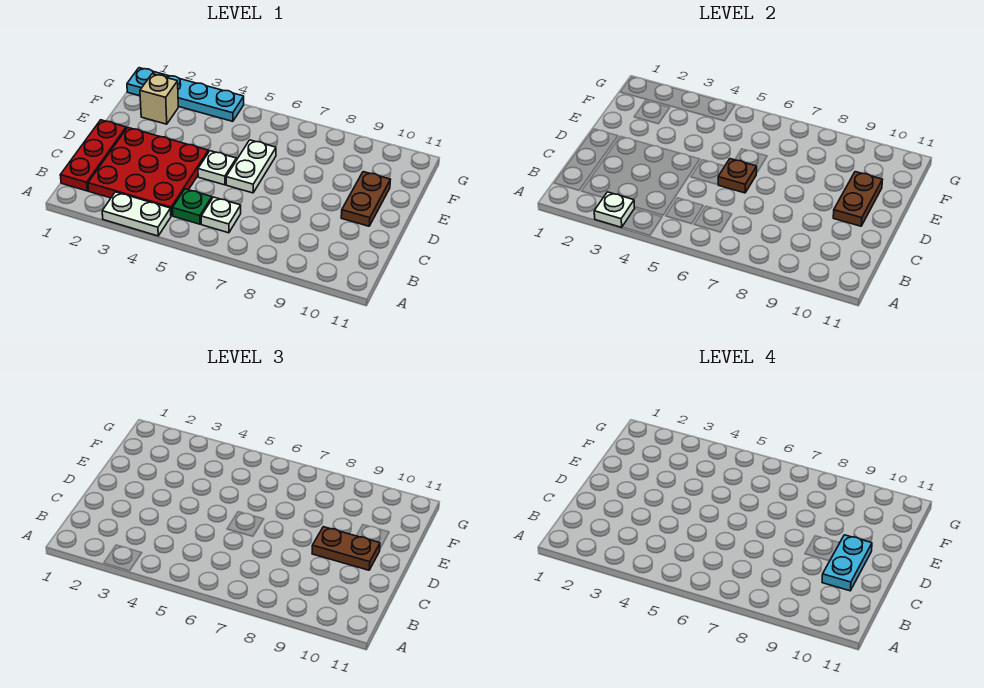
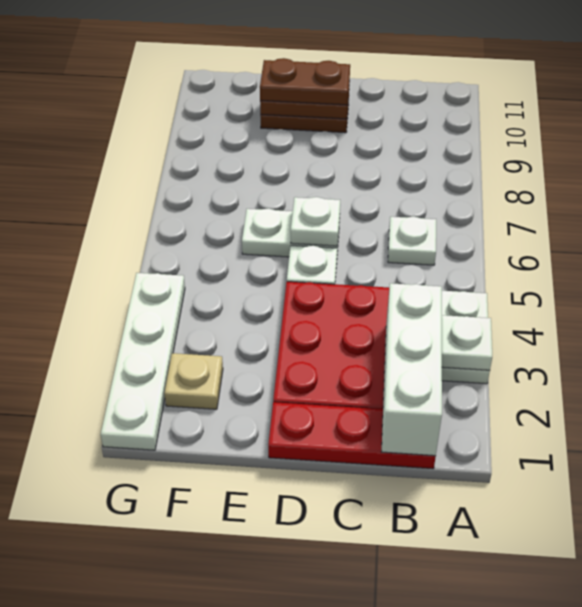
none -> white brick B1:B3 level 2
green plate B5 level 1 -> none
cyan plate C10:D10 level 4 -> none
brown plate D6 level 2 -> white plate D6 level 2
brown plate D9:D10 level 3 -> brown plate D10:E10 level 3
tan brick F2 level 1 -> tan plate F2 level 1
cyan plate G1:G4 level 1 -> white plate G1:G4 level 1

